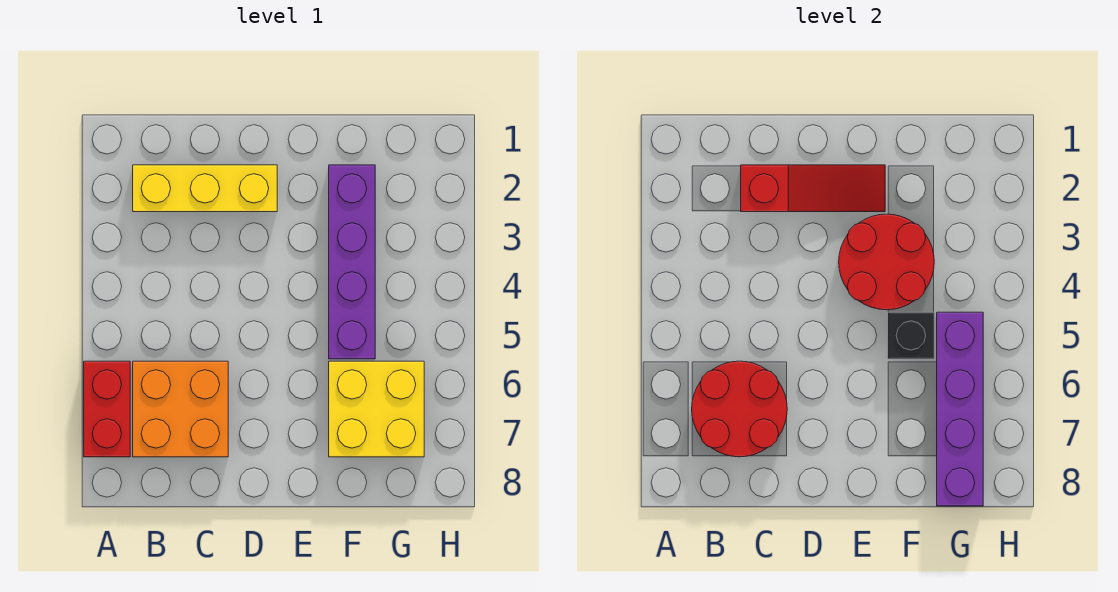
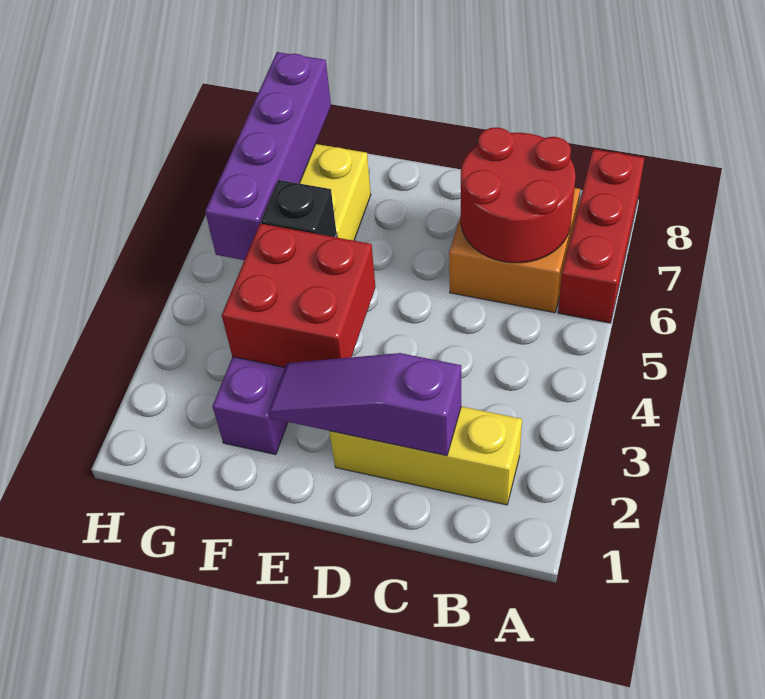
red brick A6:A7 level 1 -> red brick A6:A8 level 1
red slope C2:E2 level 2 top C -> purple slope C2:E2 level 2 top C
red round brick E3:F4 level 2 -> red brick E3:F4 level 2

